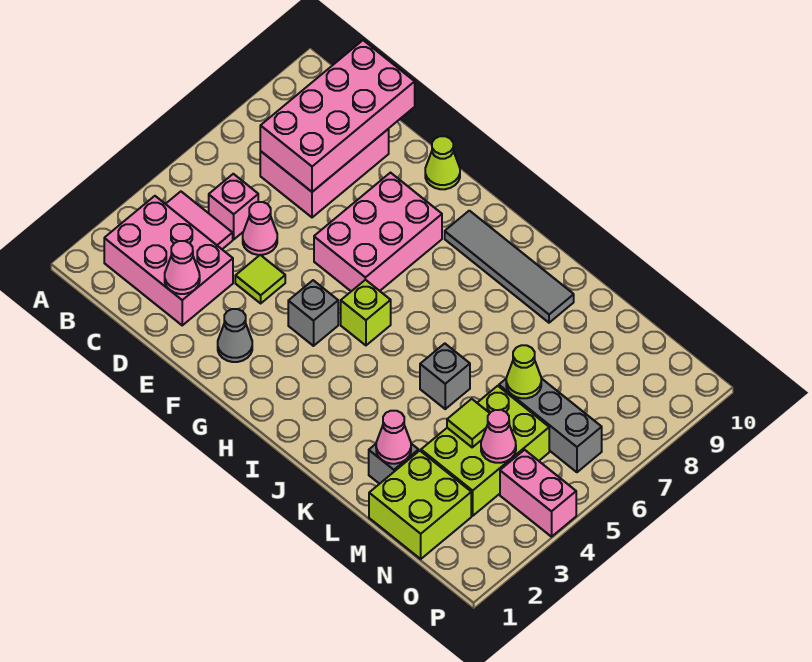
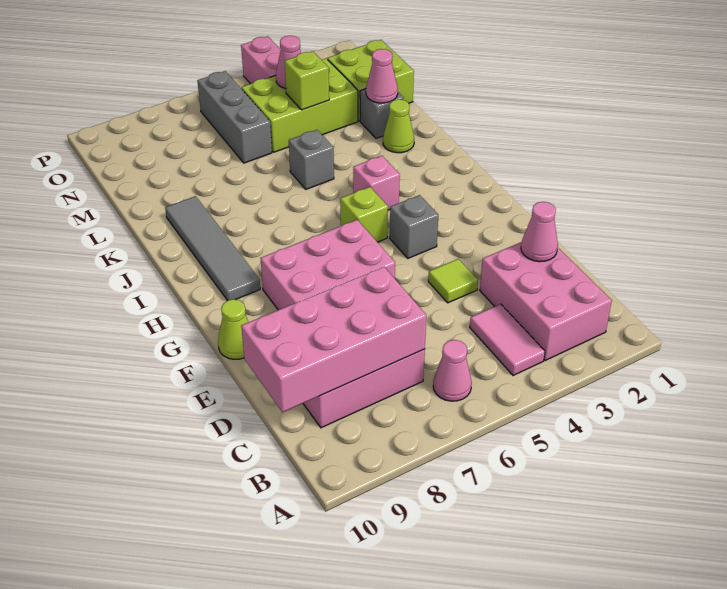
pink brick C5 level 1 -> pink brick I4 level 1
pink cone D5 level 1 -> pink cone B6 level 1
grey cone F2 level 1 -> none
lime tile M4 level 2 -> lime brick M4 level 2
lime cone M6 level 2 -> lime cone K2 level 1

